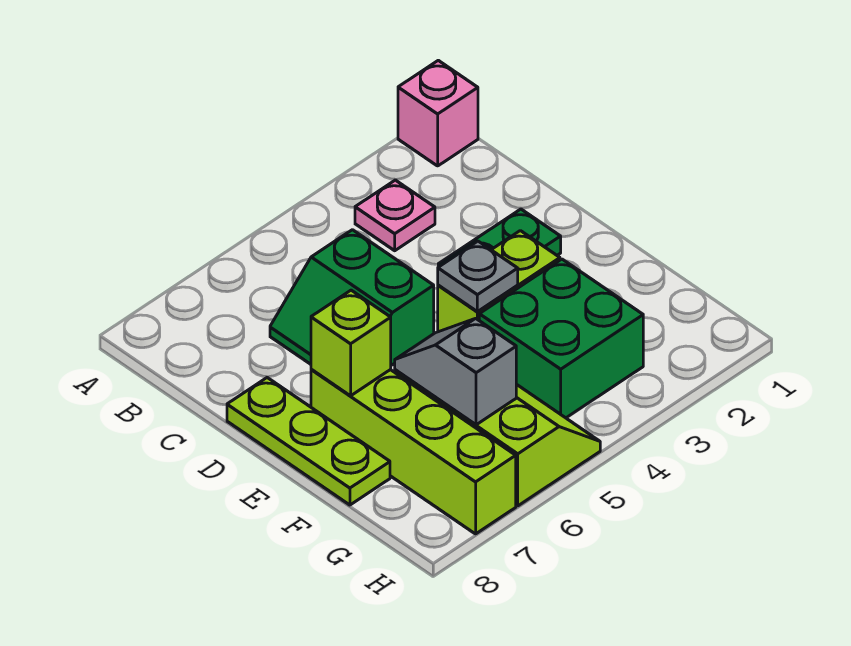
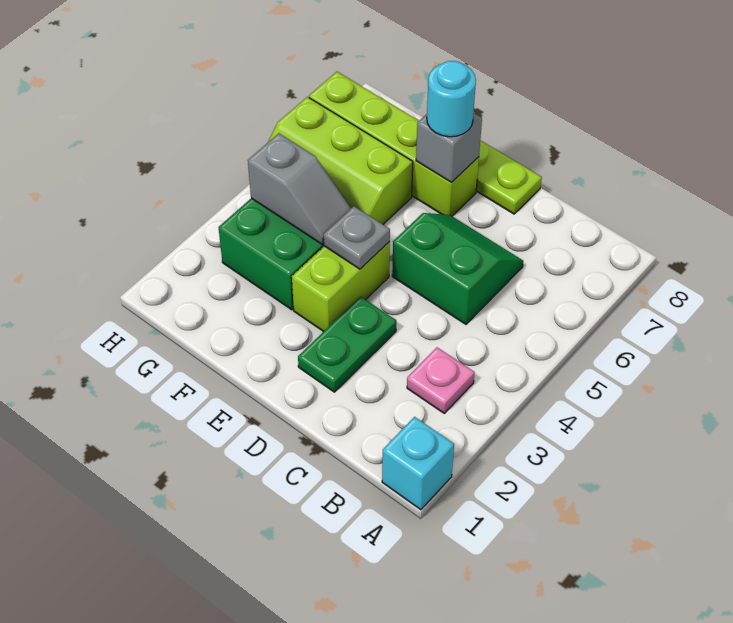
pink brick A1 level 1 -> cyan brick A1 level 1
lime brick E7 level 2 -> grey brick E7 level 2
none -> cyan round brick E7 level 3
grey slope F6:G6 level 2 top G -> grey slope F4:G4 level 2 top G

